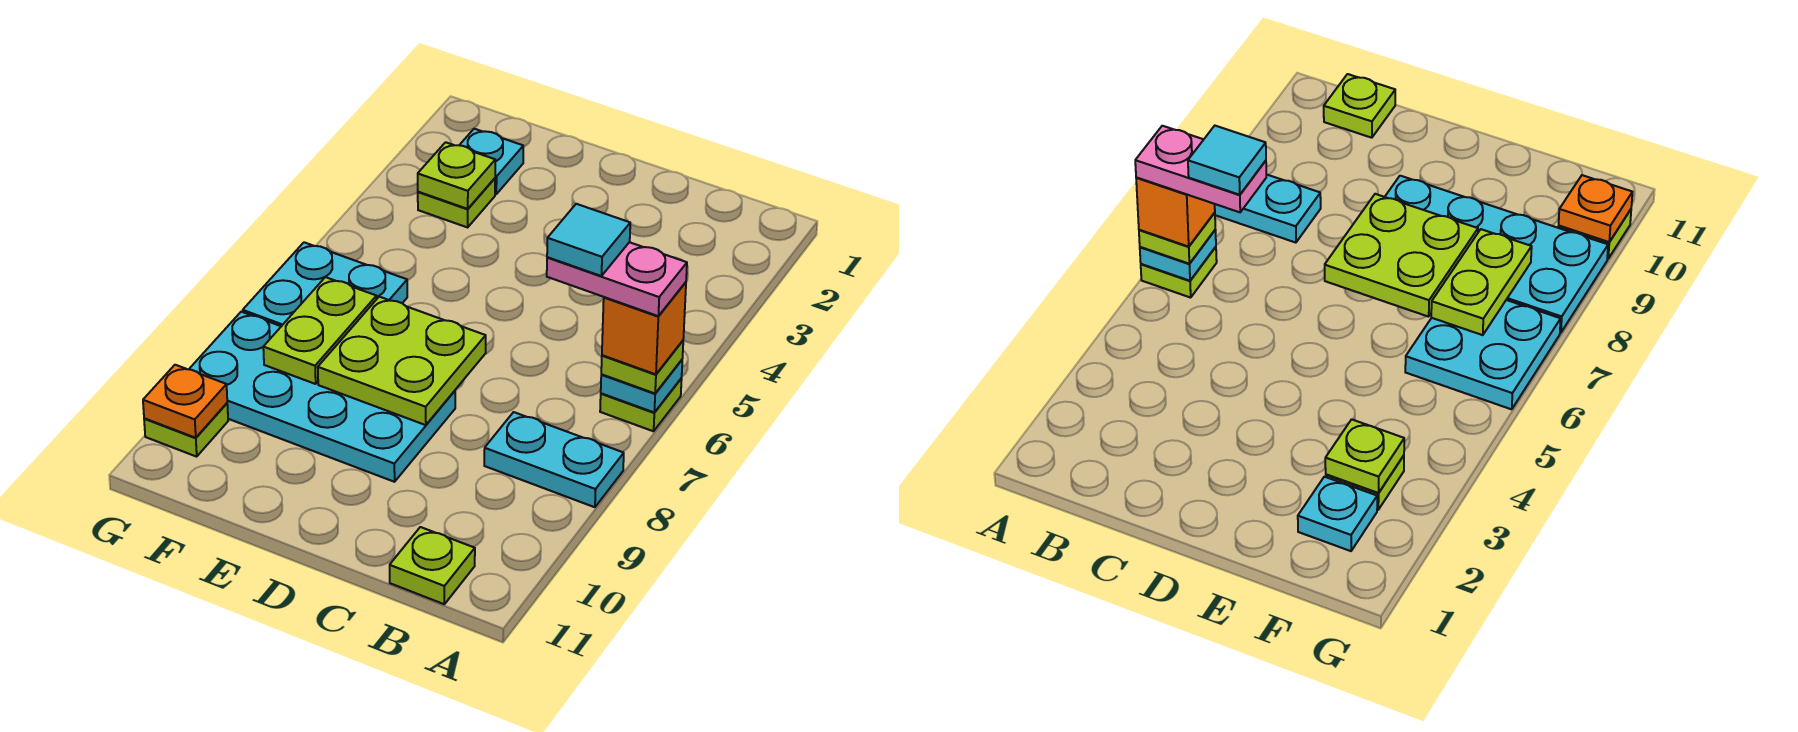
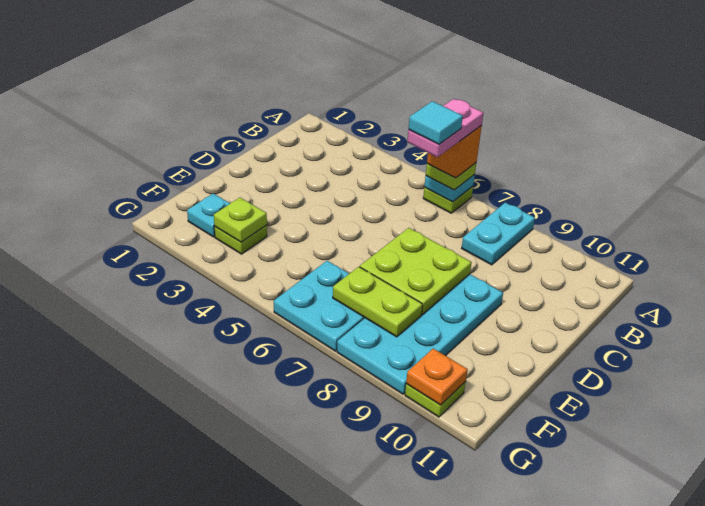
lime plate B11 level 1 -> none

